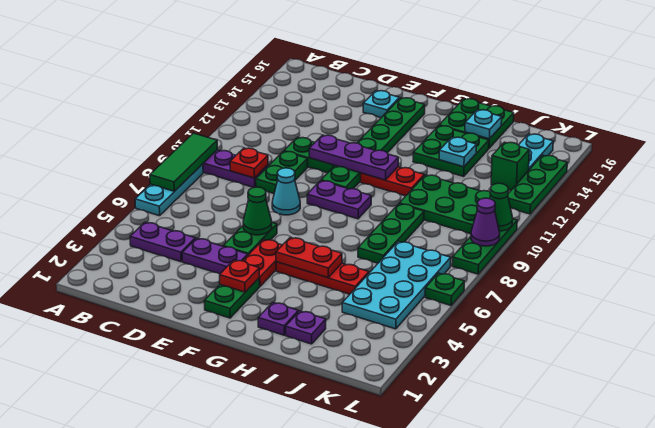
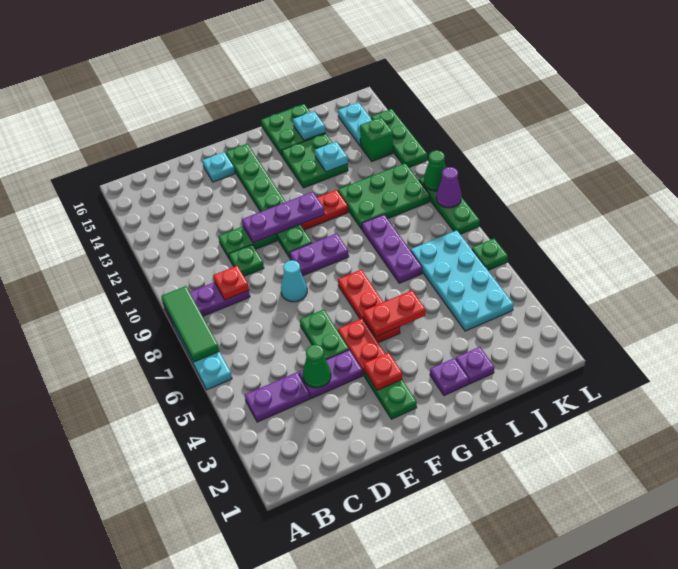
green plate D9:D10 level 1 -> green plate D10 level 1
green cone E6 level 2 -> green cone D4 level 2
red plate G5:I5 level 1 -> red plate G5:G7 level 1
green plate I7:I9 level 1 -> purple plate I7:I9 level 1

